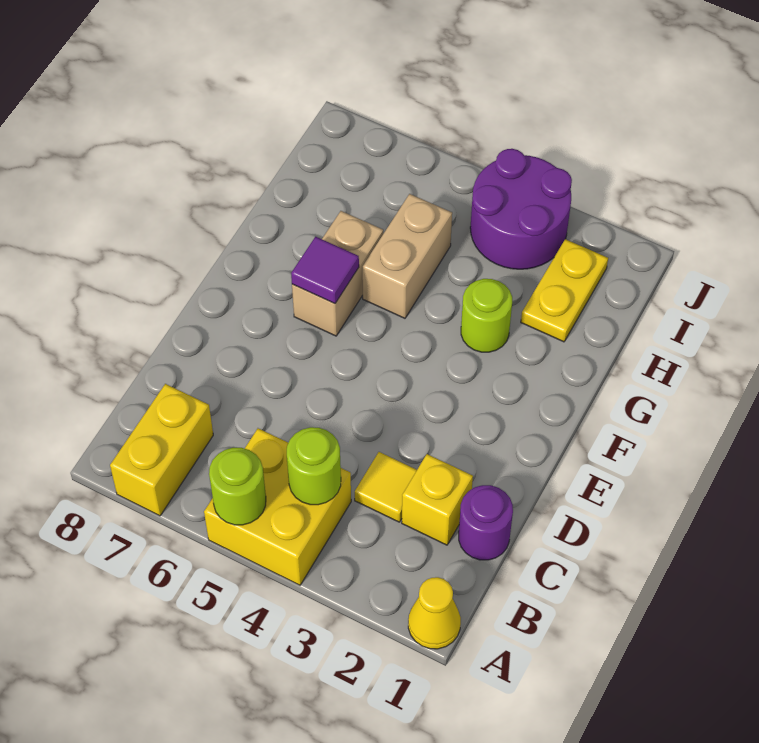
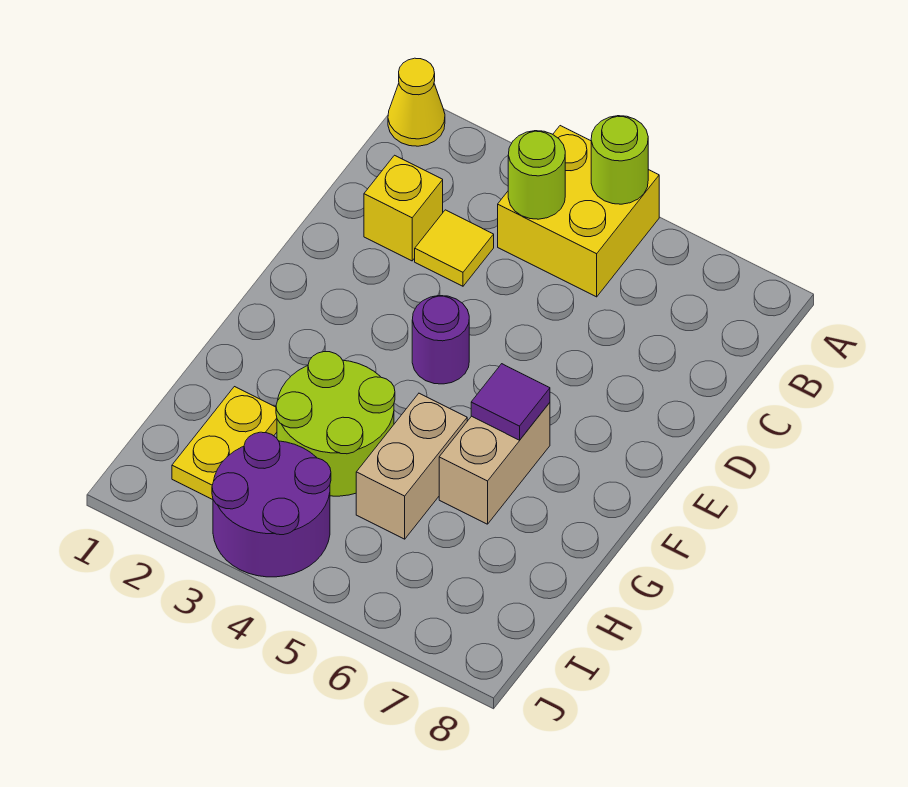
yellow brick A7:B7 level 1 -> none
purple round brick C1 level 1 -> purple round brick E4 level 1
lime round brick G3 level 1 -> lime round brick G3:H4 level 1

